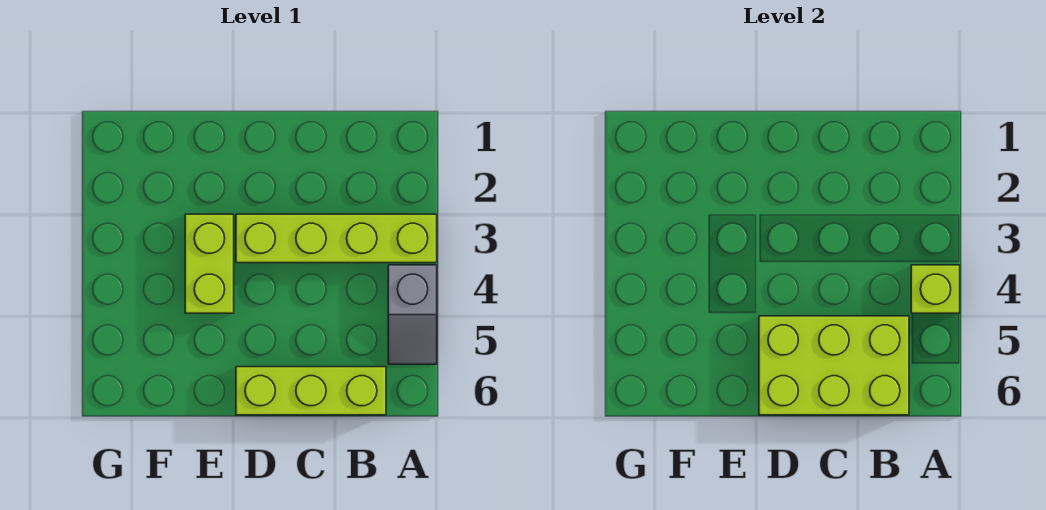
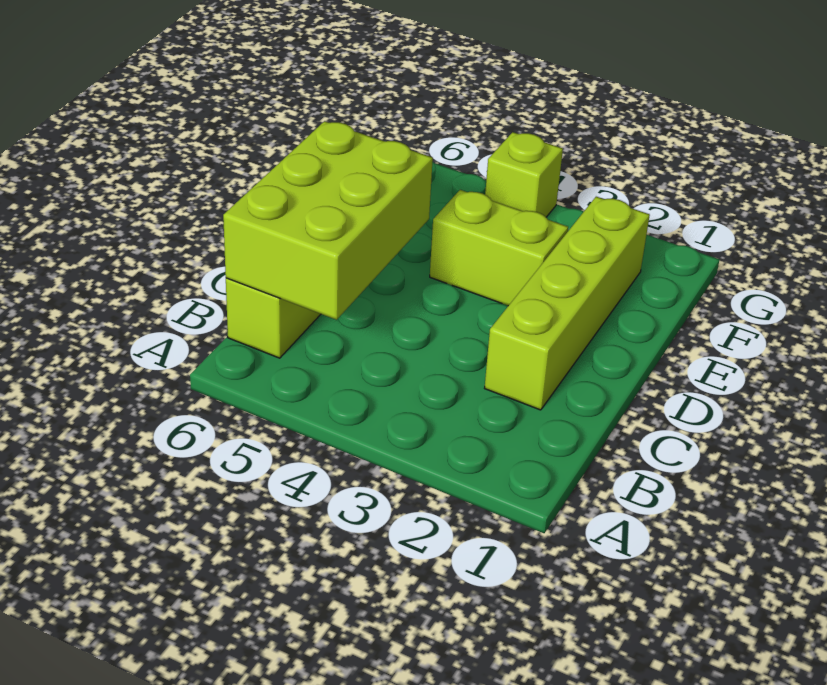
lime brick A3:D3 level 1 -> lime brick C2:F2 level 1
grey slope A4:A5 level 1 top 4 -> none
lime brick A4 level 2 -> lime brick G4 level 1

